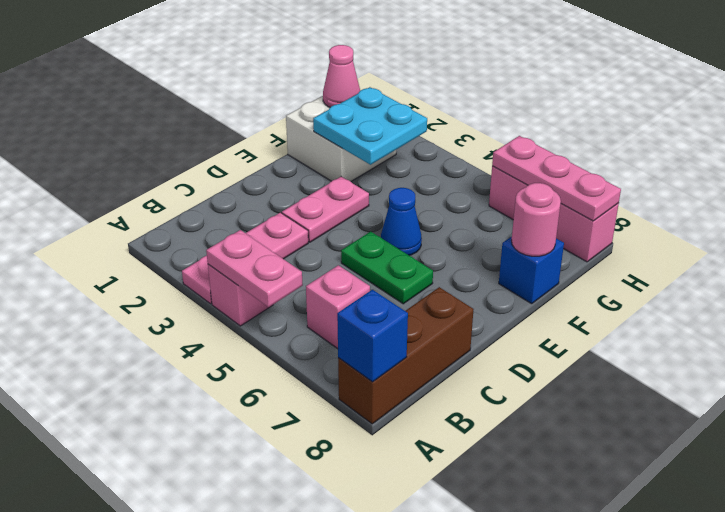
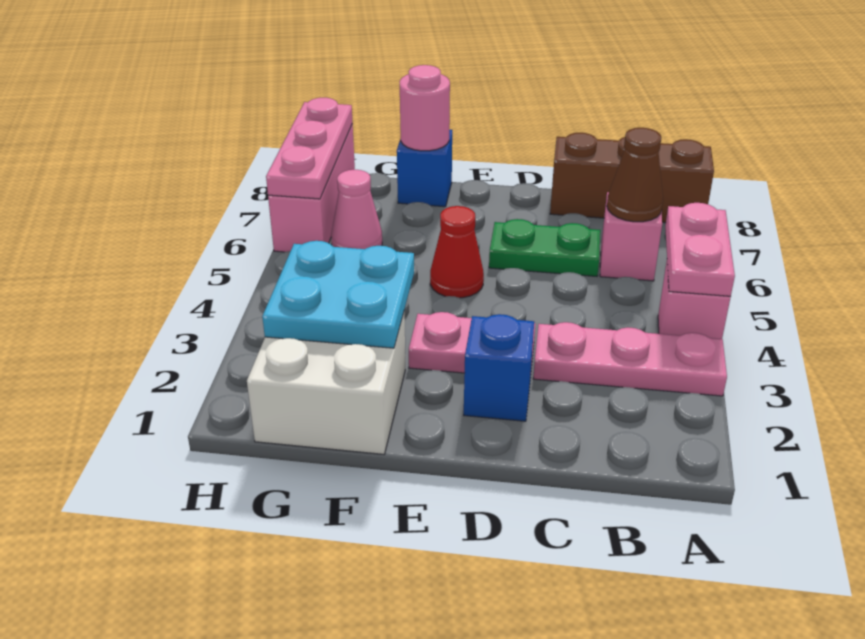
blue brick A8 level 2 -> blue brick D2 level 1
none -> brown cone B6 level 2
green plate D5:D6 level 1 -> green plate C6:D6 level 1
blue cone E5 level 1 -> red cone E5 level 1
pink cone G1 level 2 -> pink cone G6 level 1

